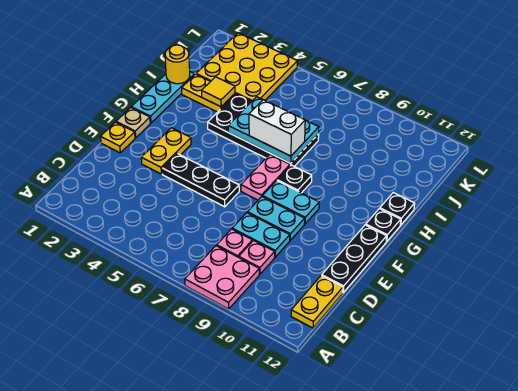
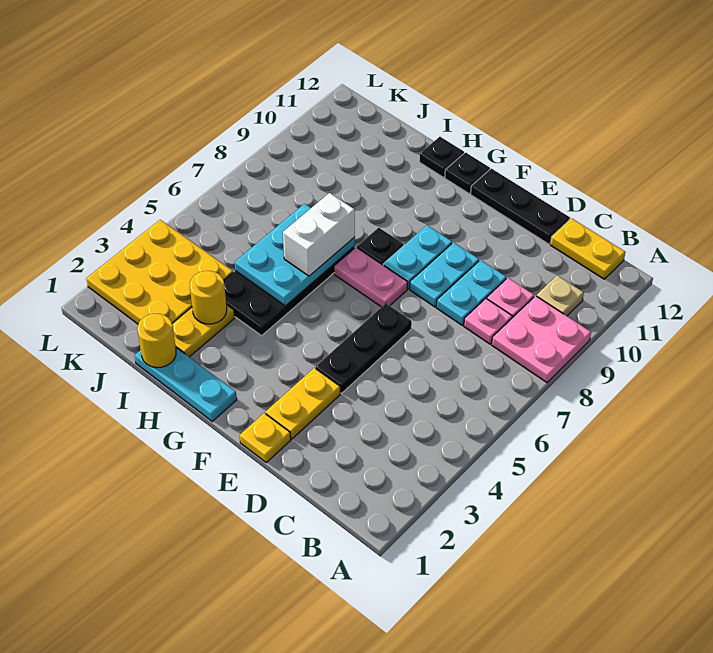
yellow plate E3:F3 level 1 -> yellow plate E2:E3 level 1
tan plate F1 level 1 -> tan plate B10 level 1
yellow tile I3 level 2 -> yellow round brick I3 level 2

